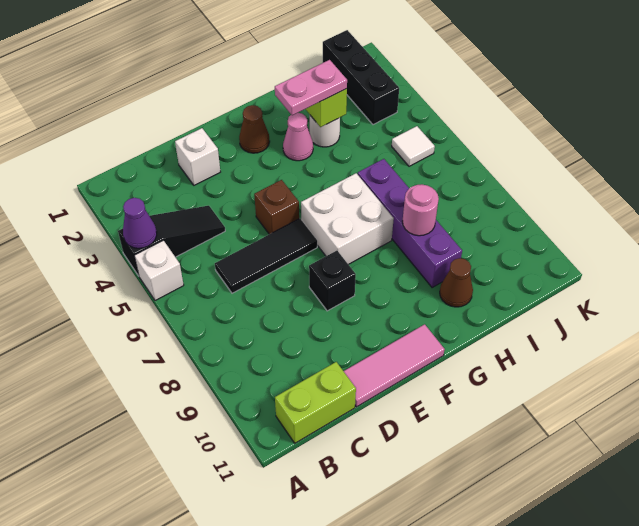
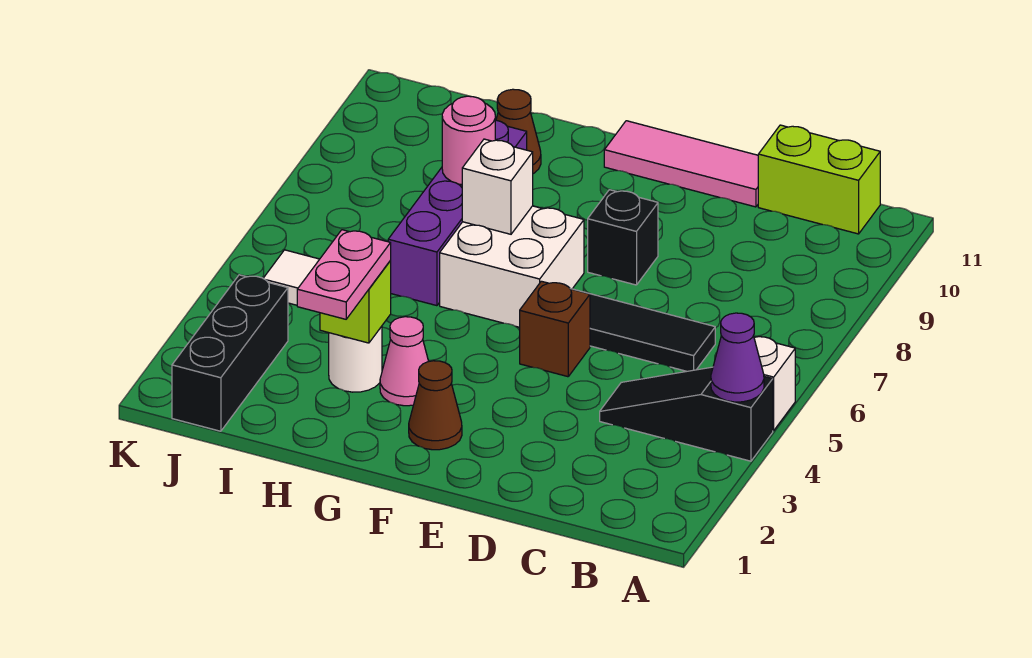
white brick D2 level 1 -> white brick G7 level 2
pink plate G3:H3 level 3 -> pink plate H2:H3 level 3

